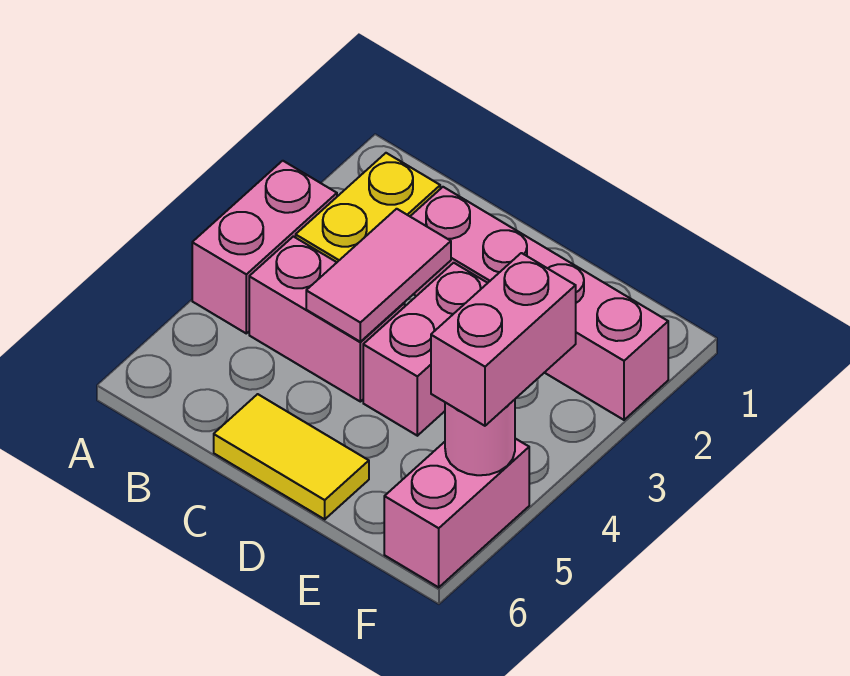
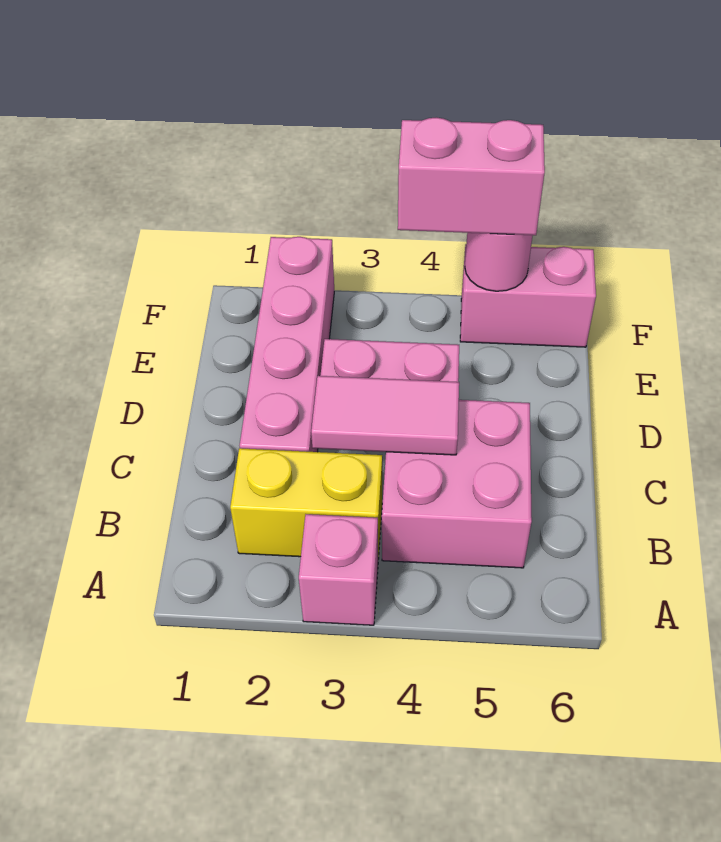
pink brick A3:A4 level 1 -> pink brick A3 level 1
pink brick B4:C4 level 1 -> pink brick B4:C5 level 1
yellow tile C6:D6 level 1 -> none

